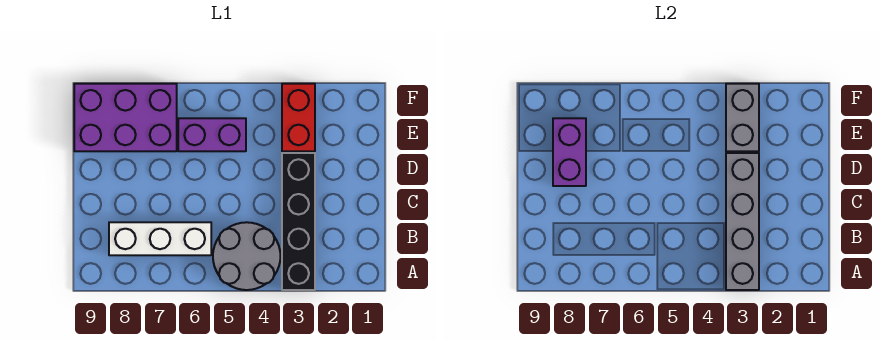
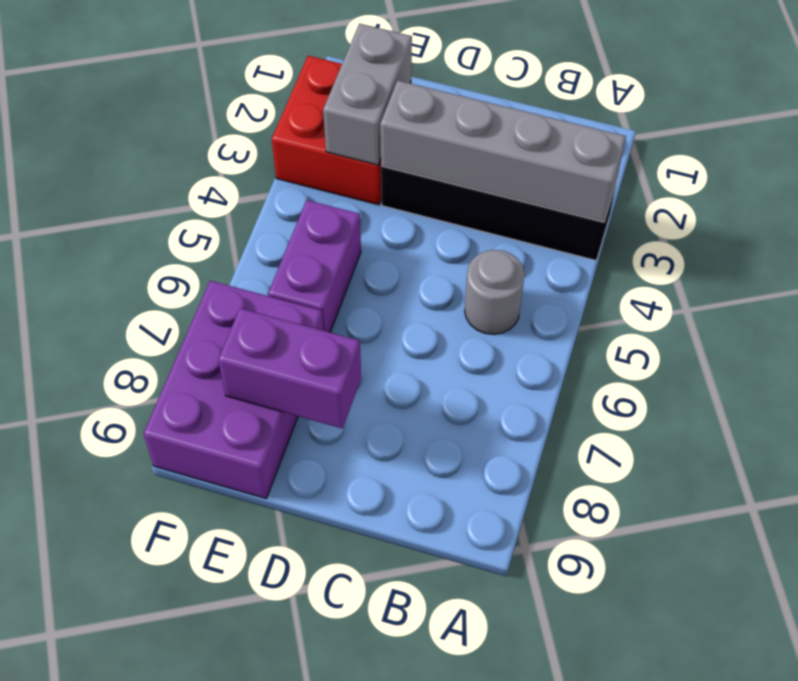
grey round brick A4:B5 level 1 -> grey round brick B5 level 1
white brick B6:B8 level 1 -> none
red brick E3:F3 level 1 -> red brick E2:F3 level 1
grey brick E3:F3 level 2 -> grey brick E2:E3 level 2

